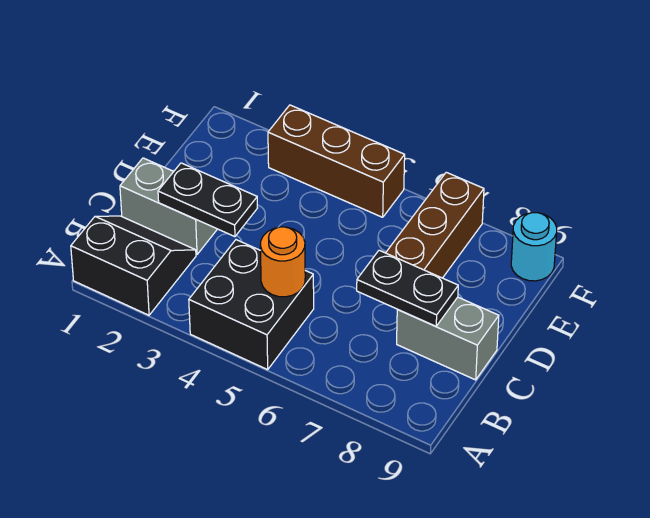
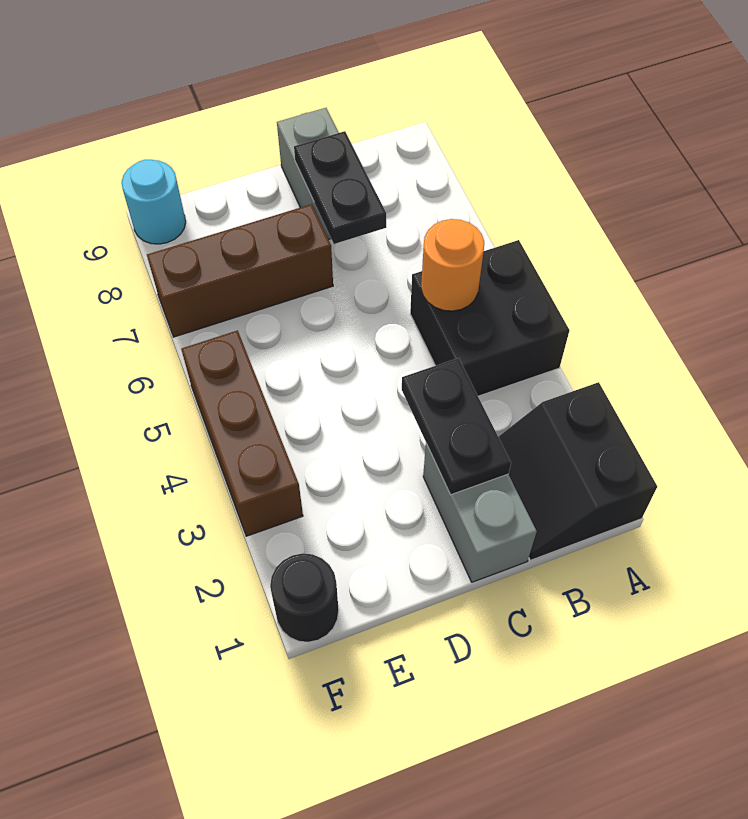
none -> black round brick F1 level 1

